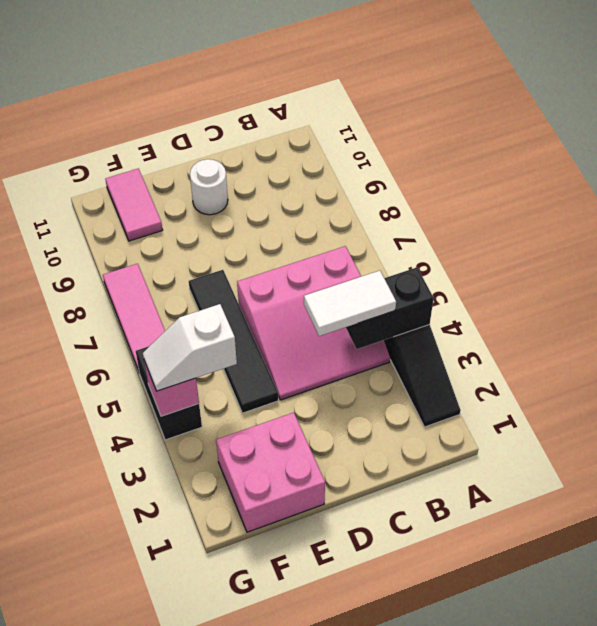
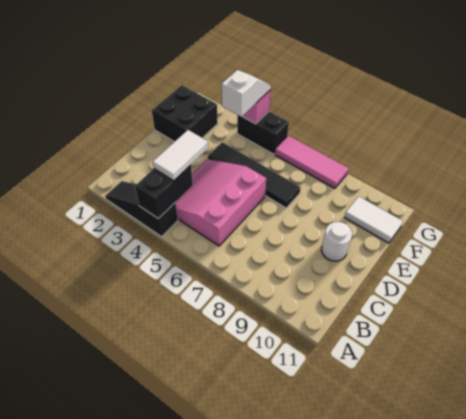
pink brick E1:F2 level 1 -> black brick E1:F2 level 1
pink tile F10:F11 level 1 -> white tile F10:F11 level 1

